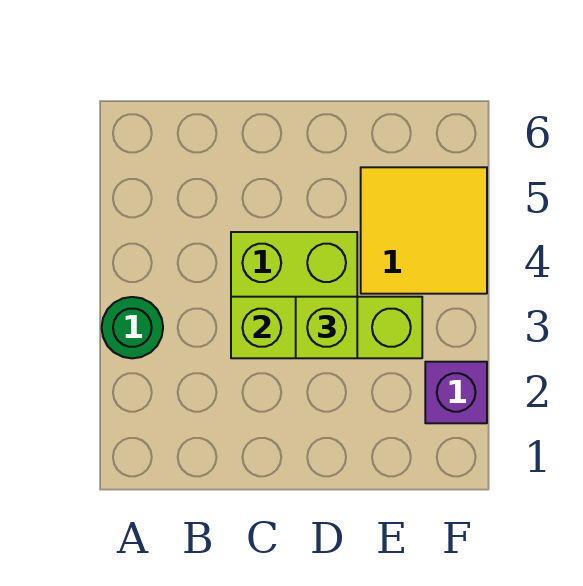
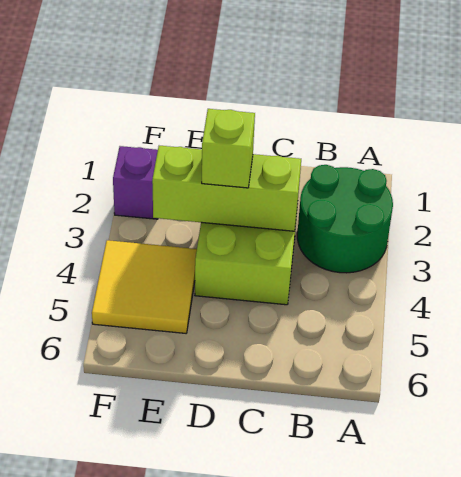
green round brick A3 level 1 -> green round brick A2:B3 level 1

